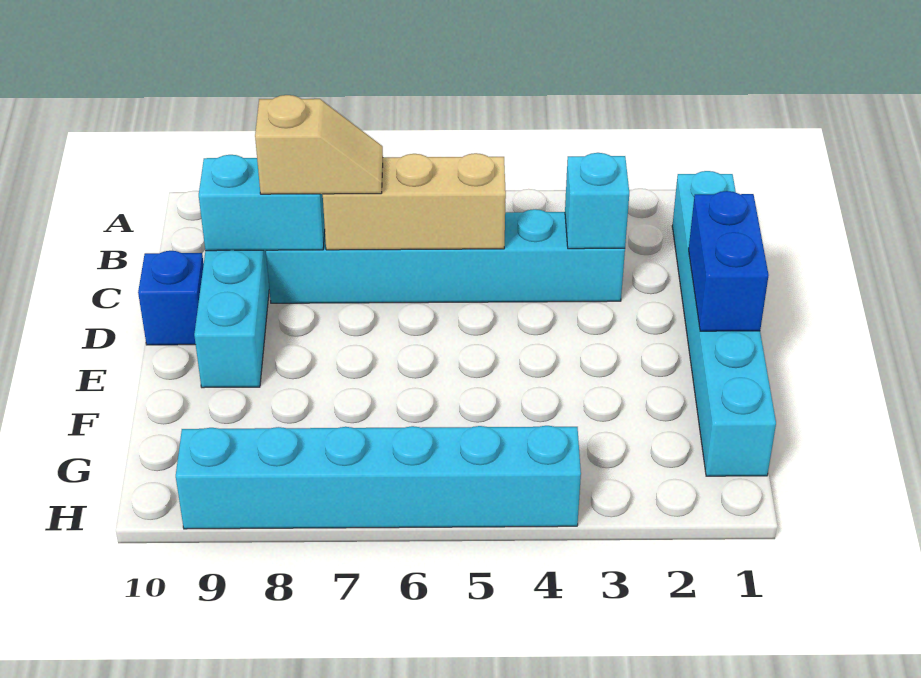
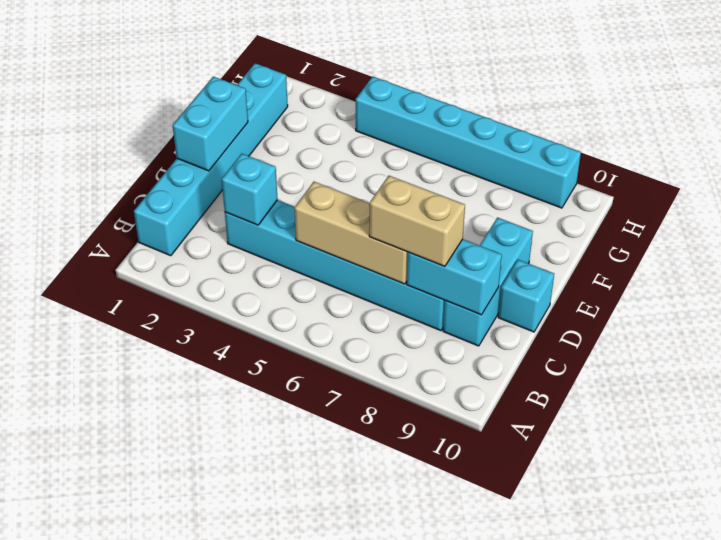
tan slope C7:C8 level 3 top 8 -> tan brick C7:C8 level 3
blue brick D1:E1 level 2 -> cyan brick D1:E1 level 2
blue brick D10 level 1 -> cyan brick D10 level 1

